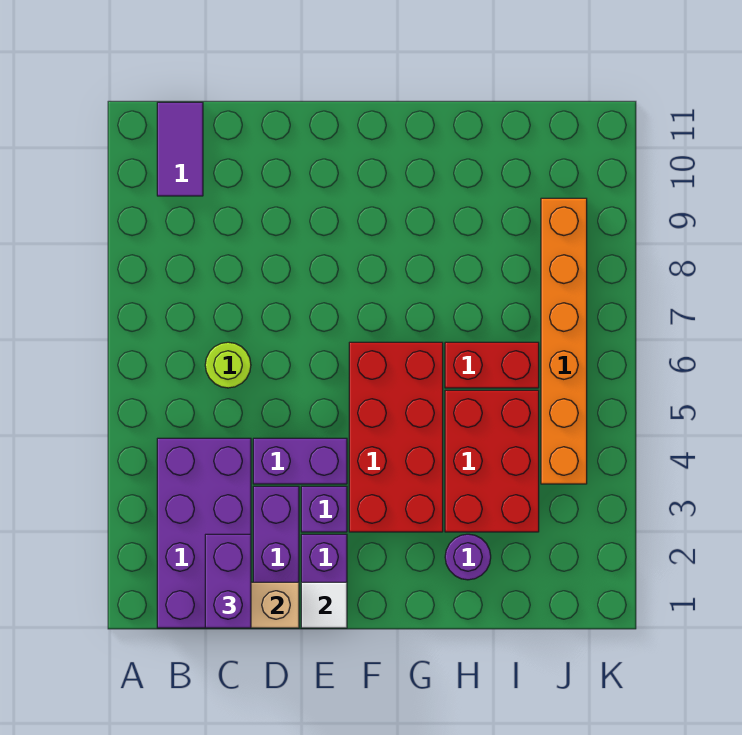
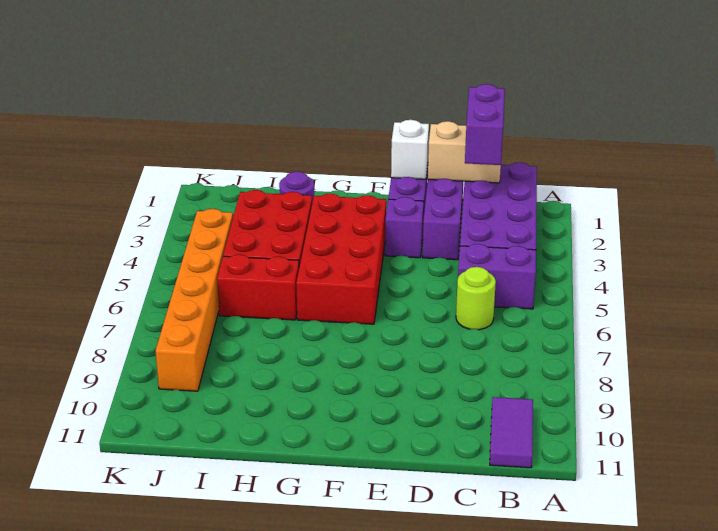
purple brick D4:E4 level 1 -> purple brick B5:C5 level 1
white tile E1 level 2 -> white brick E1 level 2

